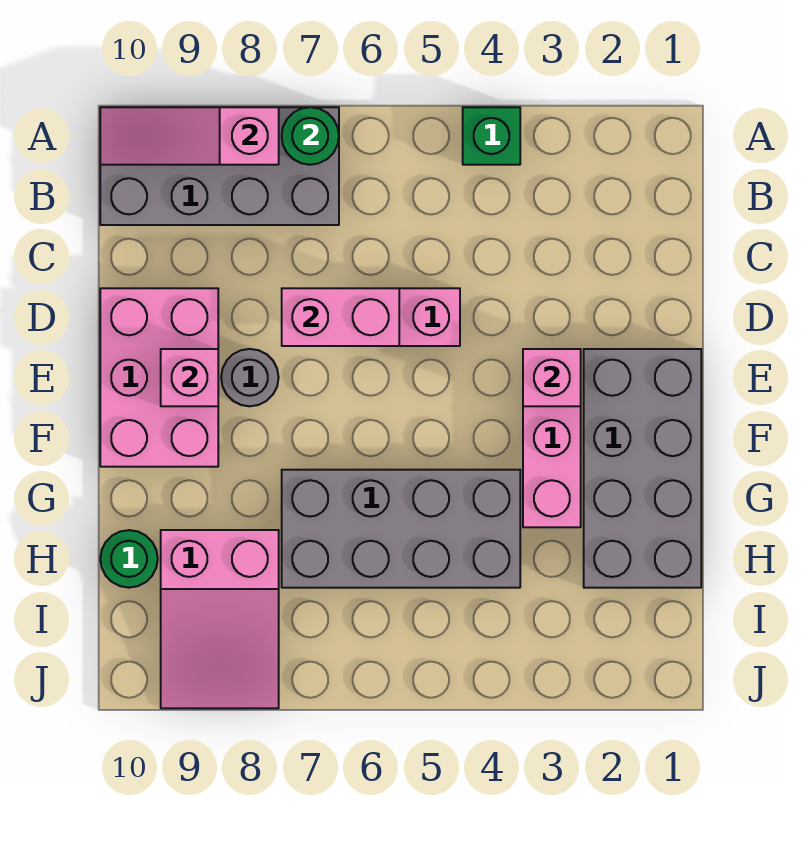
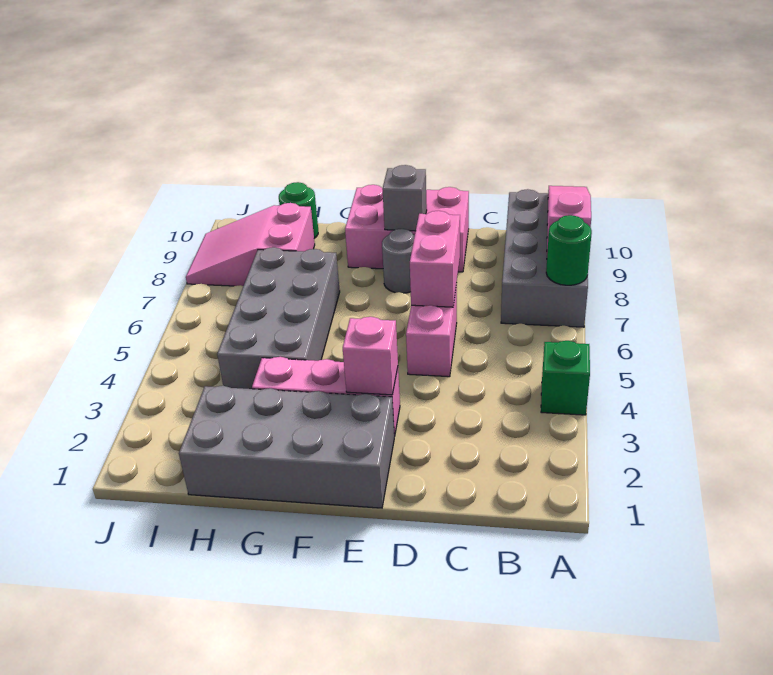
pink brick E9 level 2 -> grey brick E9 level 2

